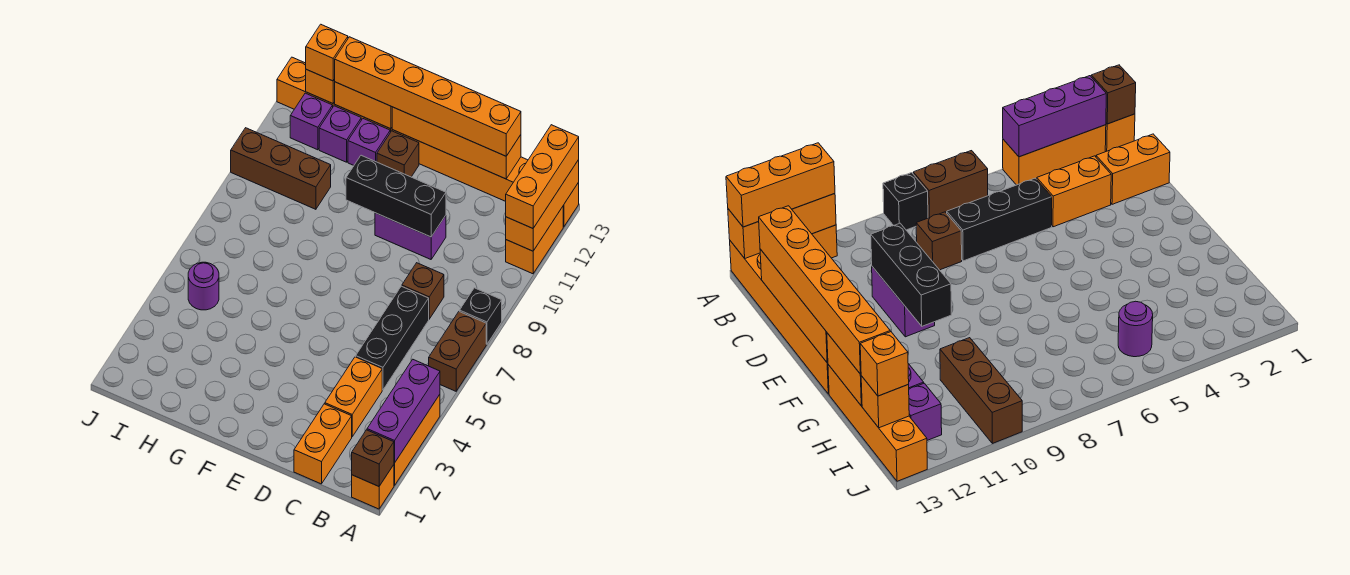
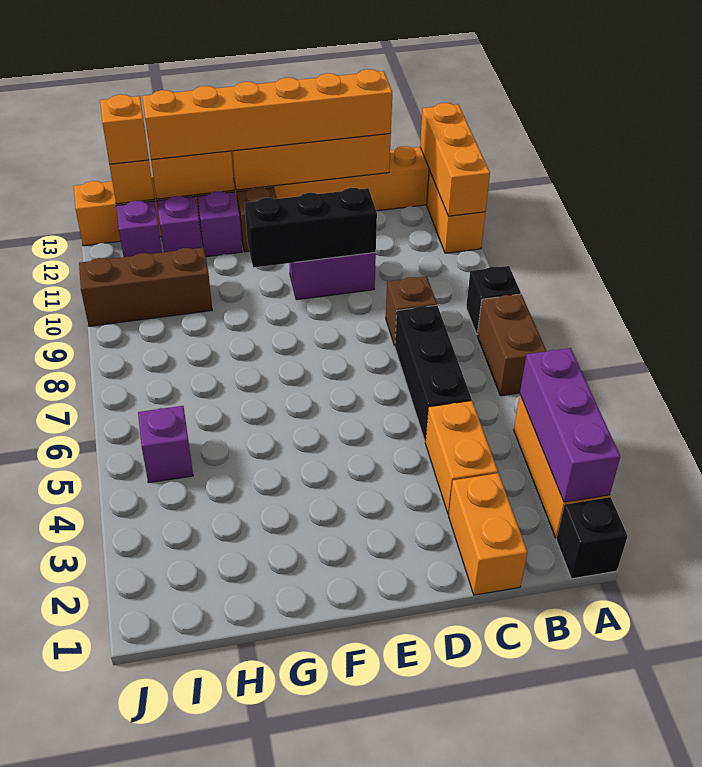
orange brick A1 level 1 -> black brick A1 level 1
brown brick A1 level 2 -> none
orange brick A11:A13 level 3 -> none
purple round brick I5 level 1 -> purple brick I5 level 1

